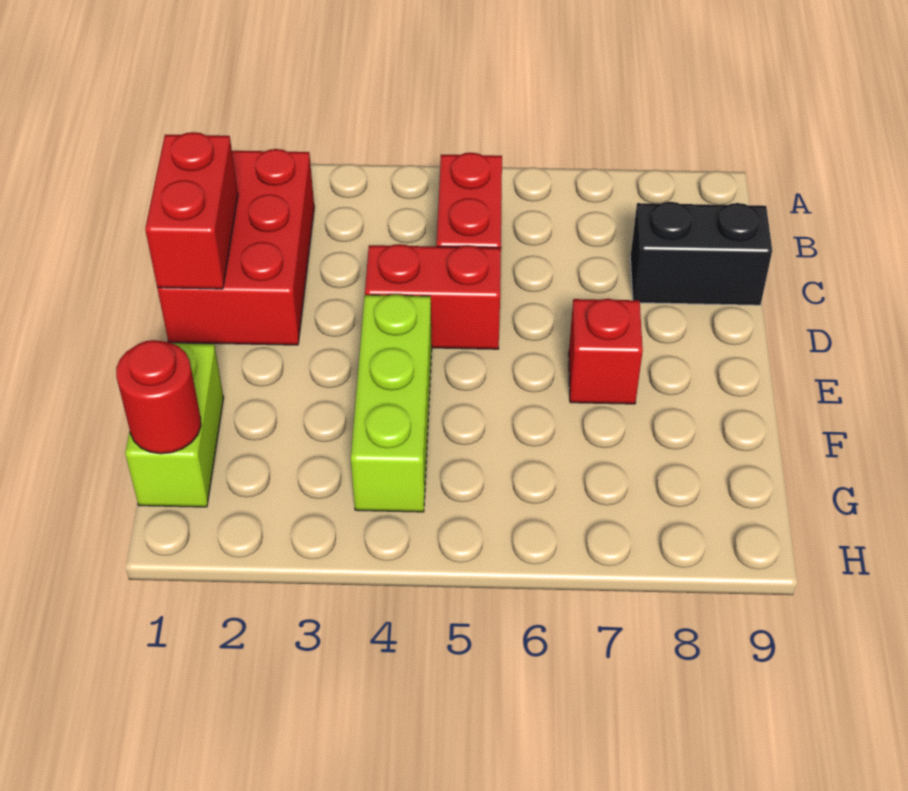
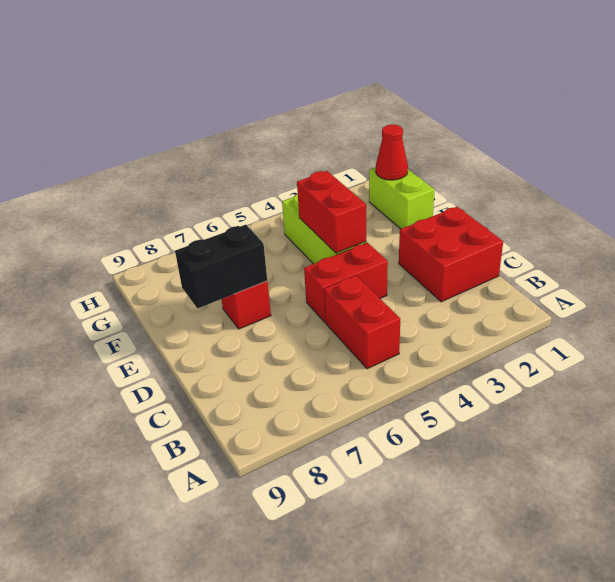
red brick B1:D2 level 1 -> red brick C1:D2 level 1
red brick C1:D1 level 2 -> red brick E4:F4 level 2
black brick C8:C9 level 1 -> black brick E7:E8 level 2
red round brick G1 level 2 -> red cone G1 level 2

